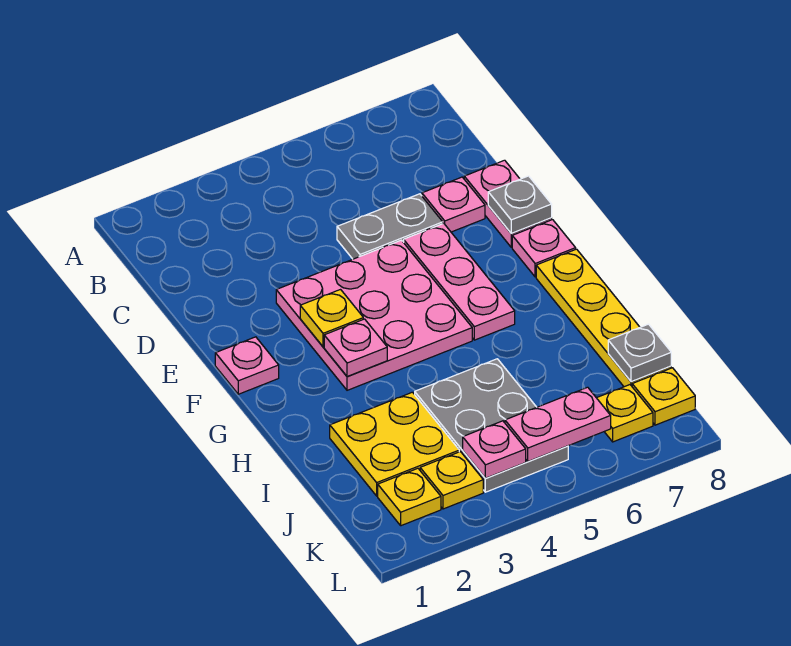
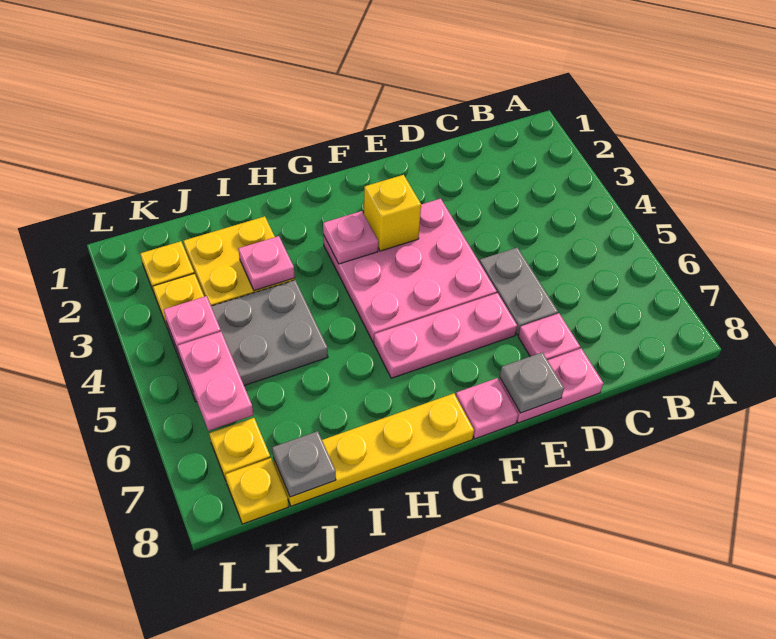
pink plate F1 level 1 -> pink plate I3 level 2
yellow plate F3 level 2 -> yellow brick F3 level 2

